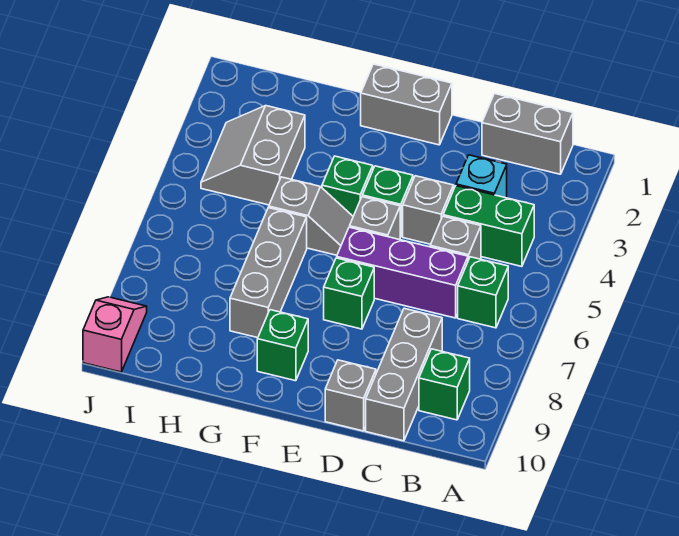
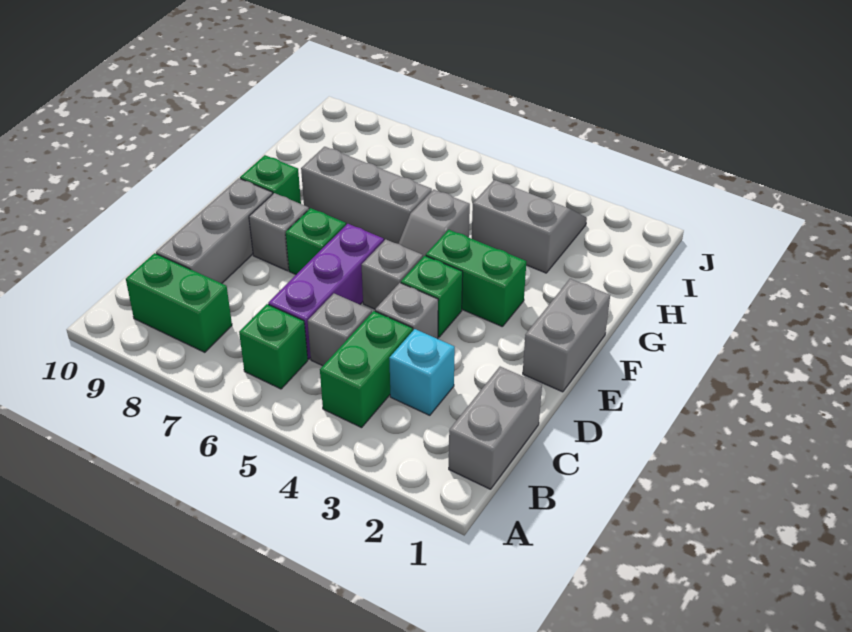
green brick B9 level 1 -> green brick B8:B9 level 1
grey brick C8:C10 level 1 -> grey brick C9:E9 level 1
grey brick D10 level 1 -> grey brick E8 level 1
green brick F4 level 1 -> green brick F3:F4 level 1
pink slope J9:J10 level 1 top 10 -> none

